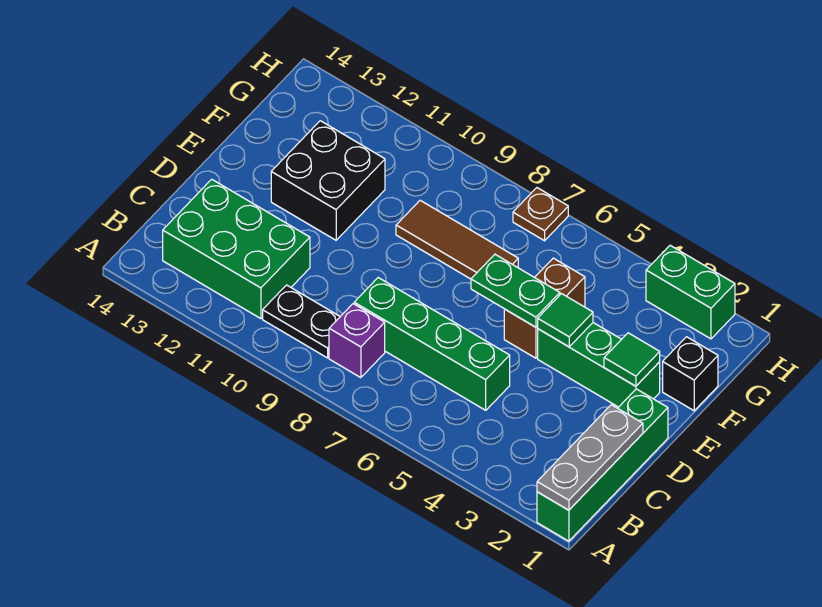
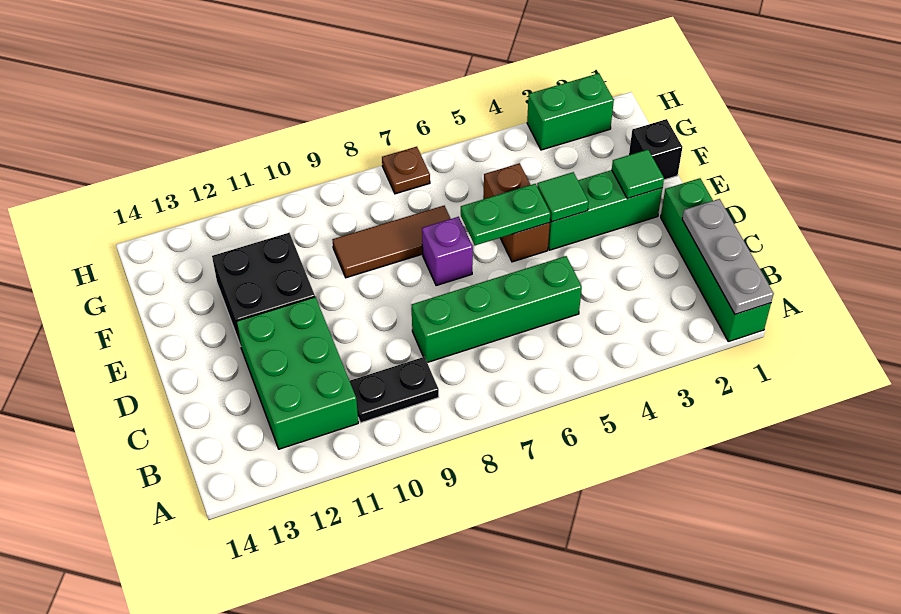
purple brick B8 level 1 -> purple brick E7 level 1
green brick B11:C13 level 1 -> green brick B11:D12 level 1

